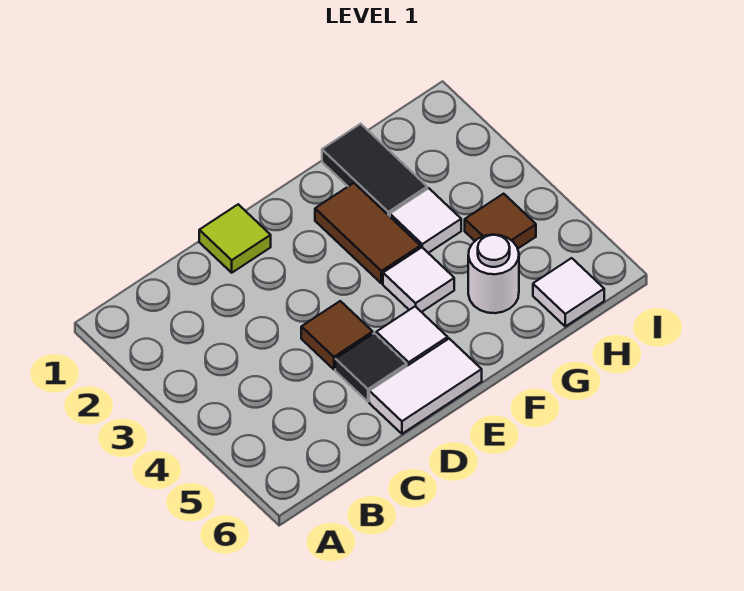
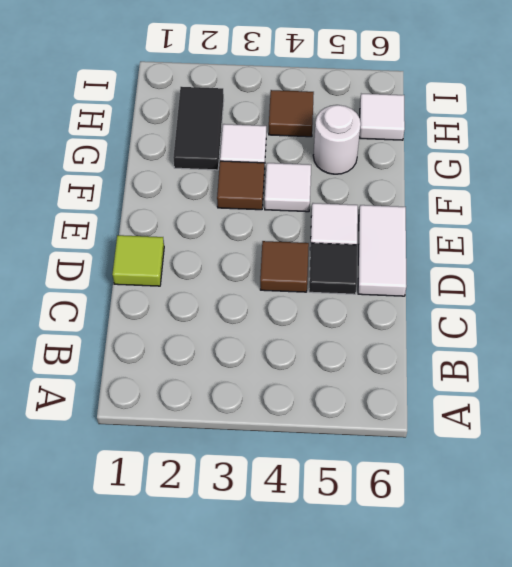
brown tile F2:F3 level 1 -> brown tile F3 level 1
black tile G1:G2 level 1 -> black tile G2:H2 level 1

